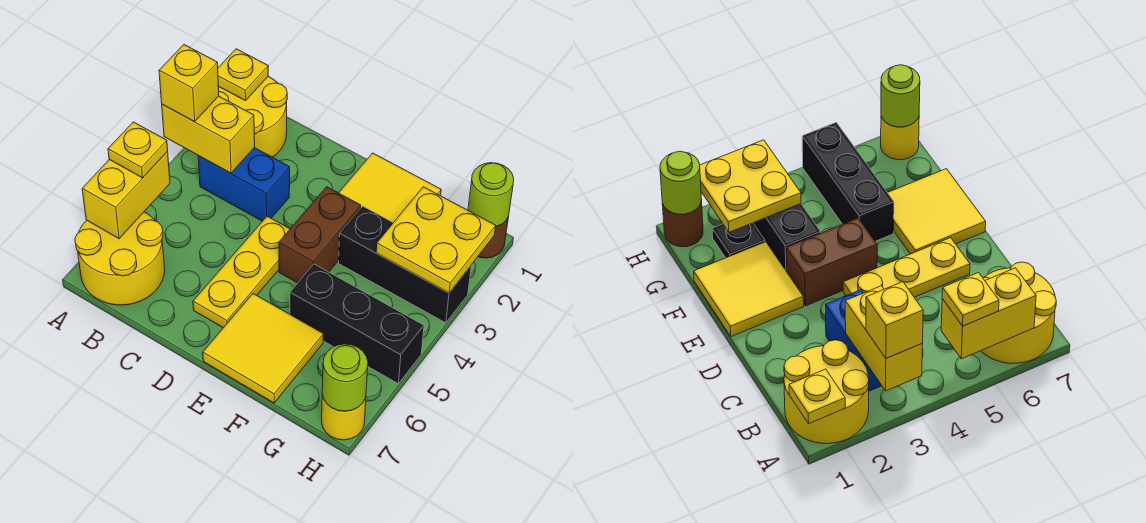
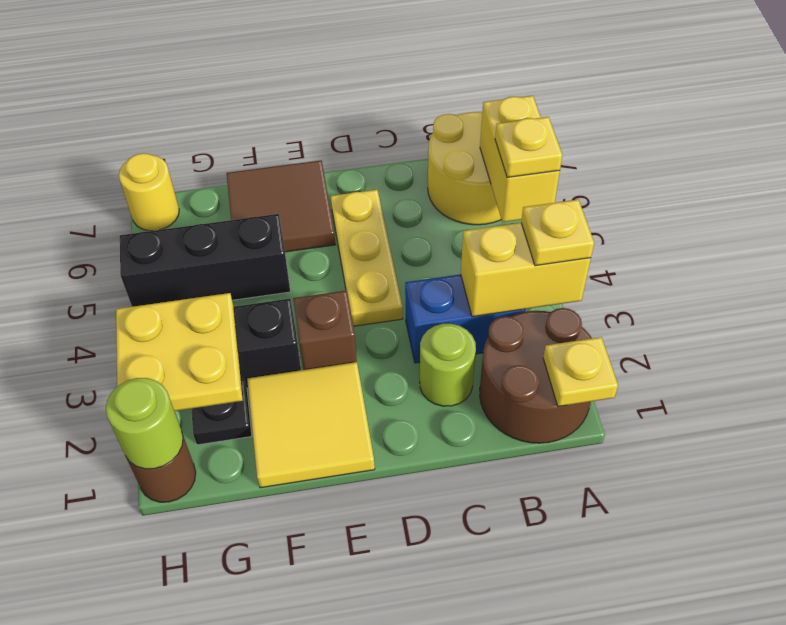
yellow round brick A1:B2 level 1 -> brown round brick A1:B2 level 1
yellow brick A3 level 3 -> yellow plate A3 level 3
brown brick E3:E4 level 1 -> brown brick E3 level 1
yellow tile E6:F7 level 1 -> brown tile E6:F7 level 1
lime round brick H7 level 2 -> lime round brick C2 level 1

